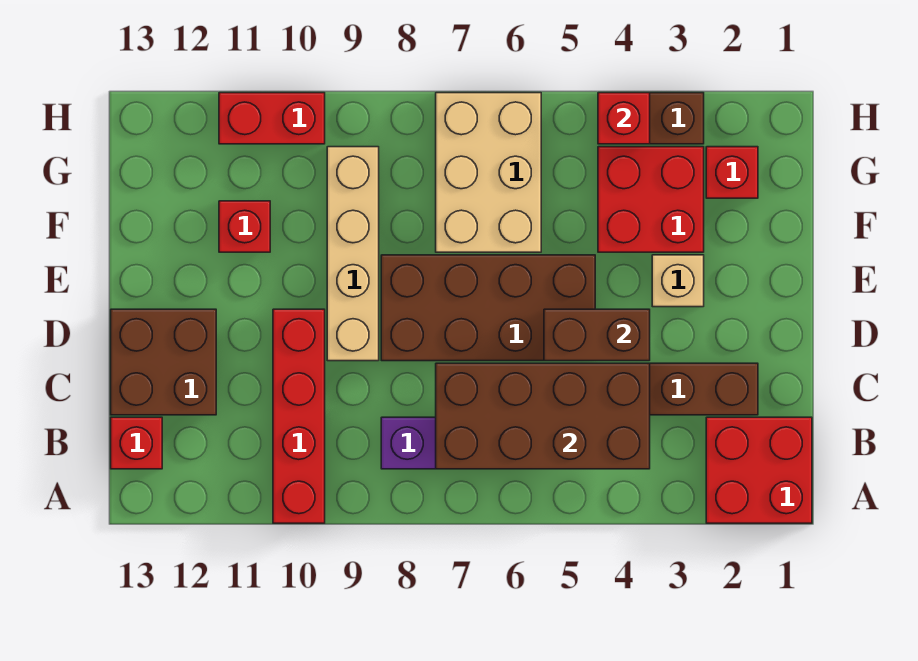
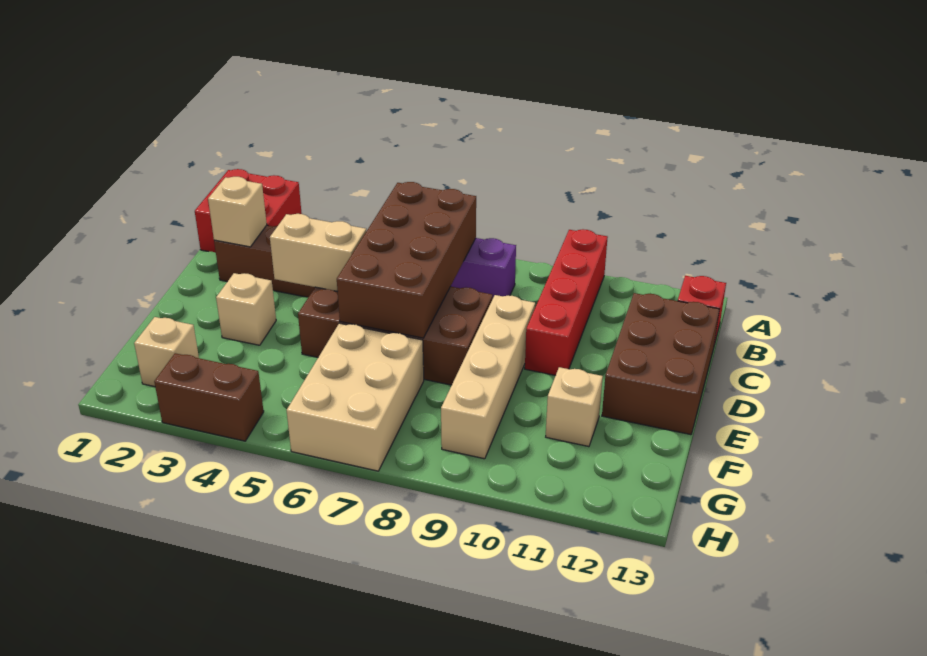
brown brick B4:C7 level 2 -> brown brick B6:E7 level 2
none -> tan brick C2 level 2
brown brick C12:D13 level 1 -> brown brick C12:E13 level 1
brown brick D4:D5 level 2 -> tan brick D4:D5 level 2
red brick F3:G4 level 1 -> none
red brick F11 level 1 -> tan brick F11 level 1
red brick G2 level 1 -> tan brick G2 level 1
red brick H4 level 2 -> none
red brick H10:H11 level 1 -> none

